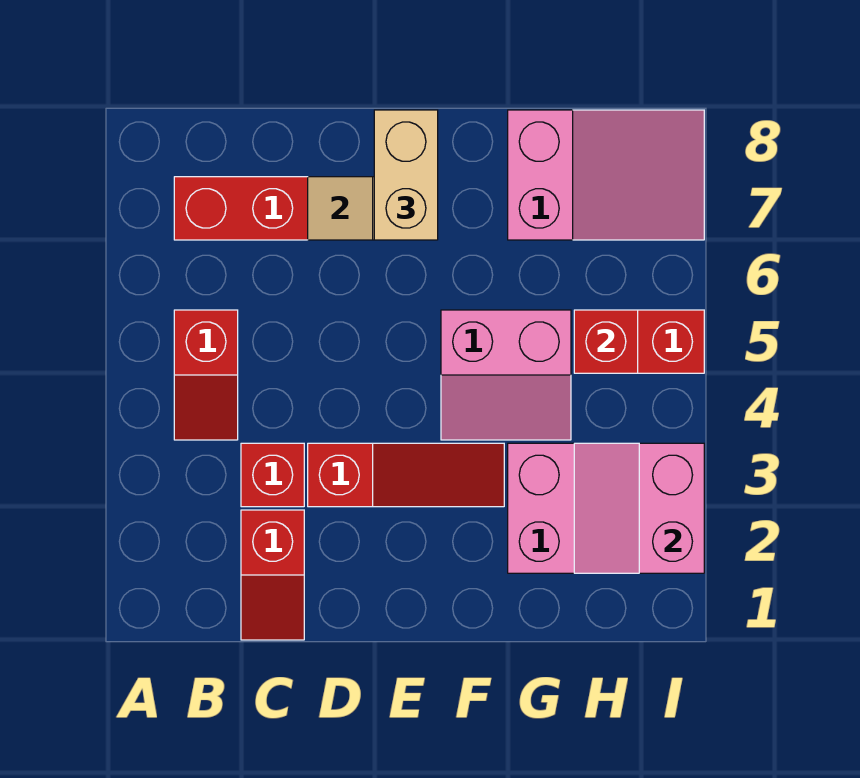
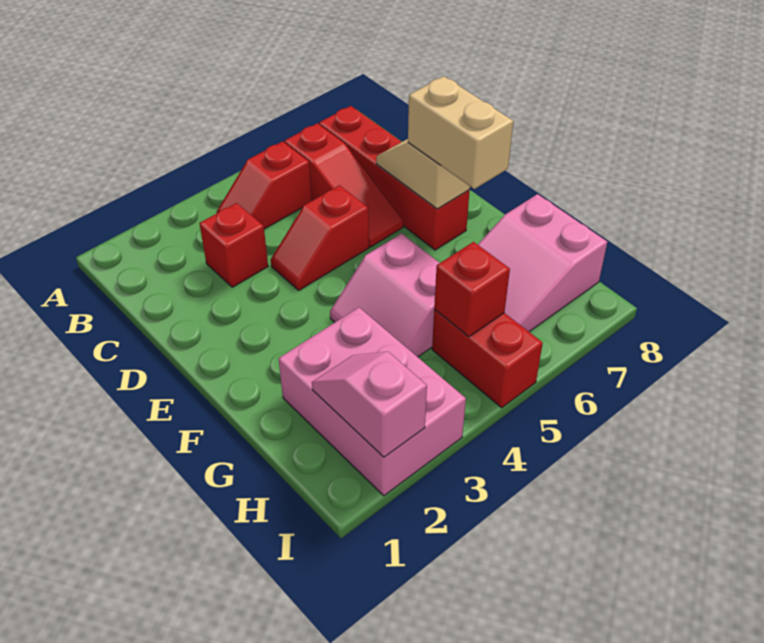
red slope C1:C2 level 1 top 2 -> red slope D4:D5 level 1 top 5
red slope D3:F3 level 1 top D -> red slope B6:D6 level 1 top B
tan brick E7:E8 level 3 -> tan brick E7:F7 level 3
pink slope G7:I8 level 1 top G -> pink slope G6:H8 level 1 top 8
pink slope H2:I3 level 2 top I -> pink slope H2:I2 level 2 top I

